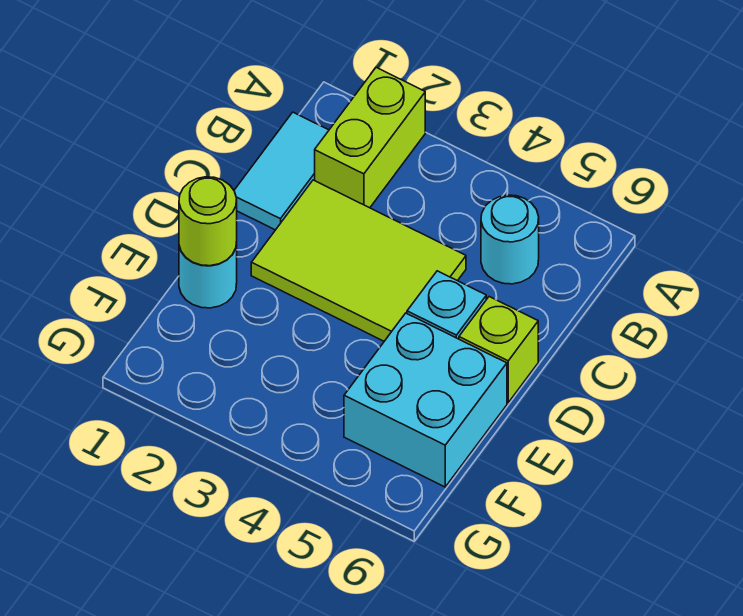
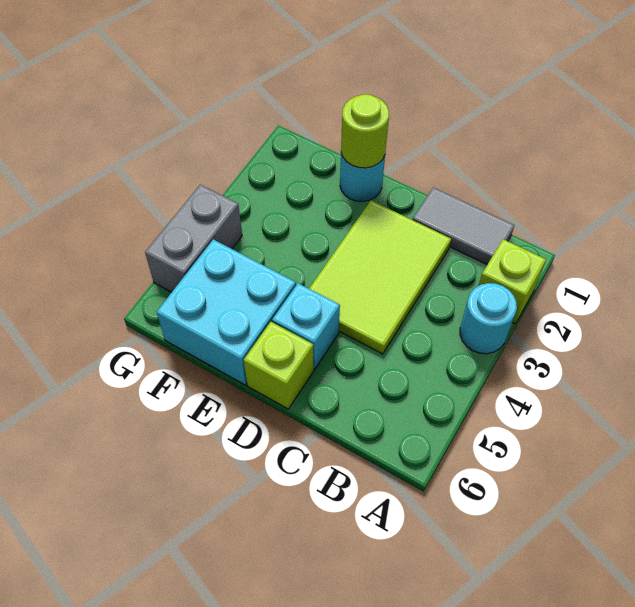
lime brick A2:B2 level 1 -> lime brick A2 level 1
cyan tile B1:C1 level 1 -> grey tile B1:C1 level 1
cyan round brick B5 level 1 -> cyan round brick A3 level 1
none -> grey brick G4:G5 level 1

